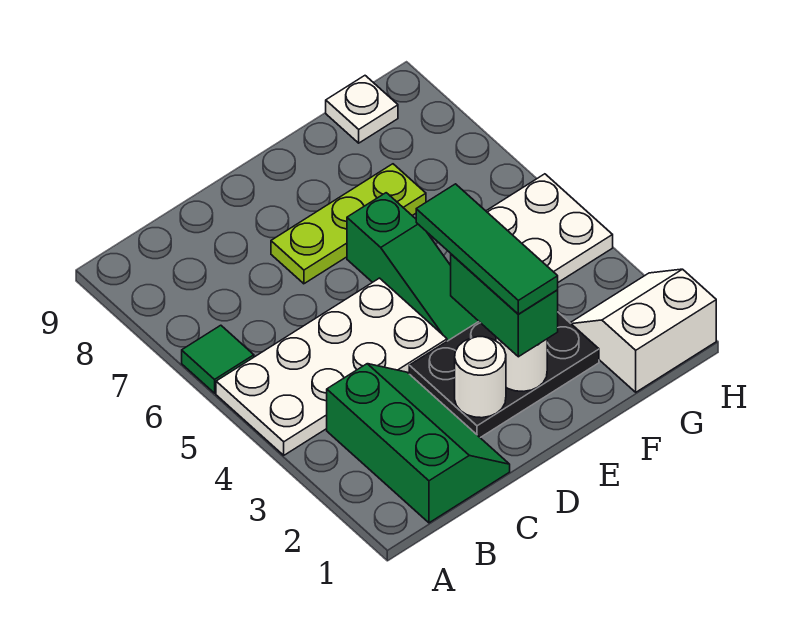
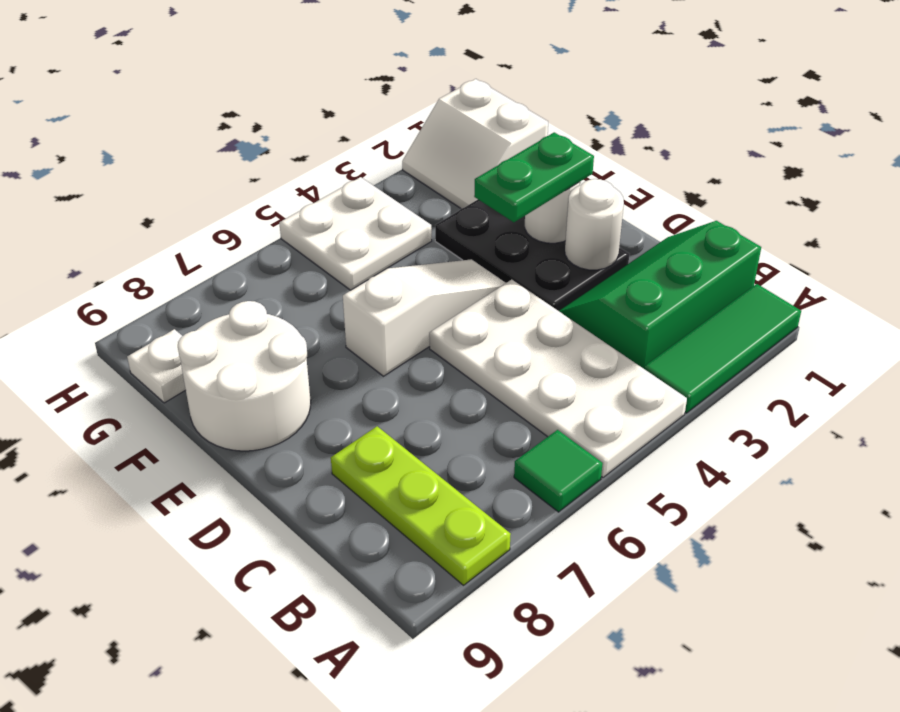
lime plate D7:F7 level 1 -> lime plate A8:C8 level 1
green brick E2:E3 level 3 -> green plate E2:E3 level 3
green tile E2:E4 level 4 -> green tile A1:A3 level 1
green slope E4:E6 level 1 top 6 -> white slope E4:E6 level 1 top 6
none -> white round brick E8:F9 level 1

